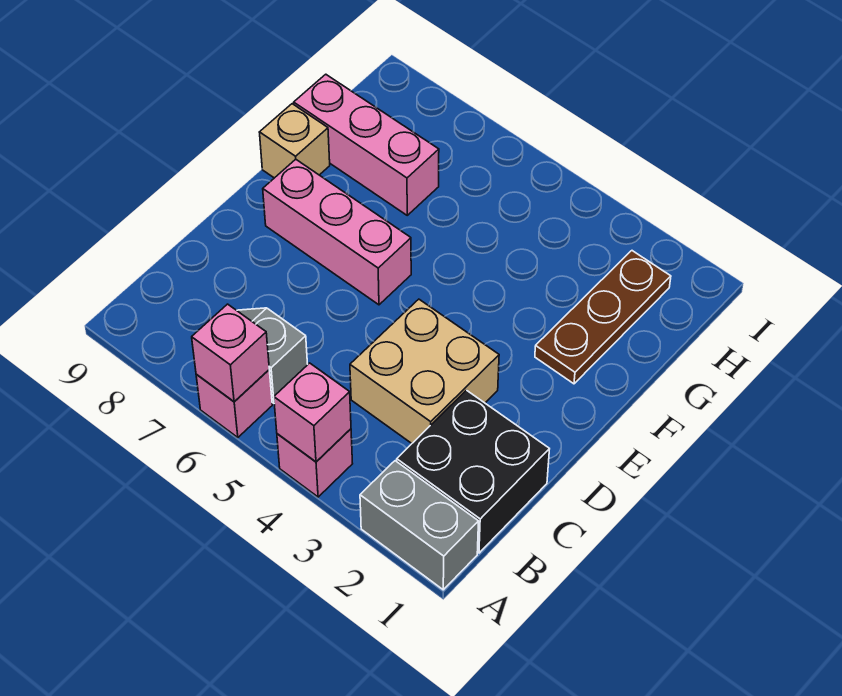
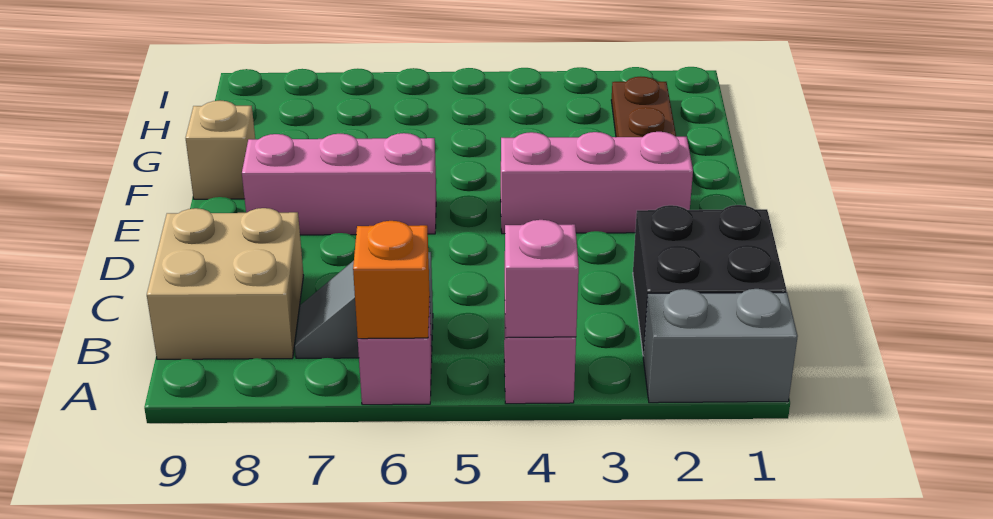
pink brick A6 level 2 -> orange brick A6 level 2
tan brick C3:D4 level 1 -> tan brick B8:C9 level 1
pink brick G7:G9 level 1 -> pink brick E2:E4 level 1

